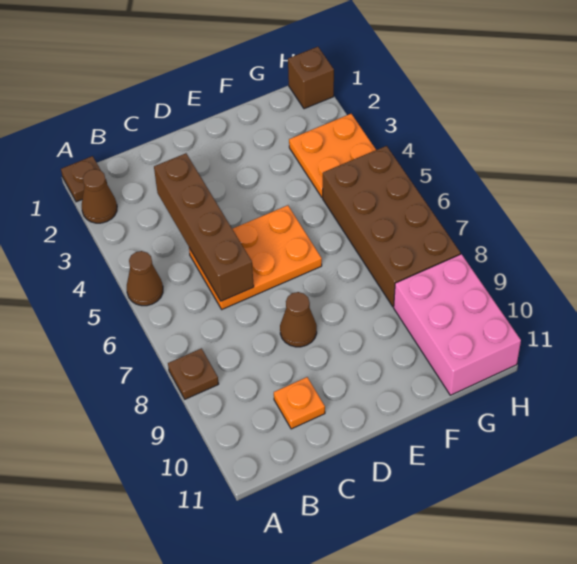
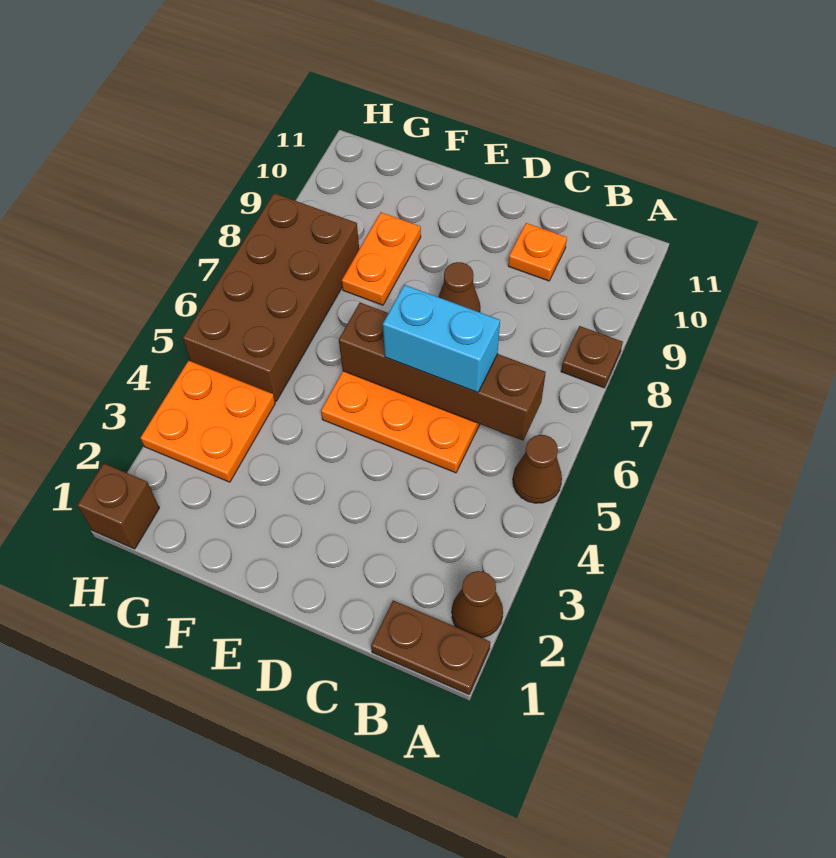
brown plate A1 level 1 -> brown plate A1:B1 level 1
brown brick C3:C6 level 2 -> brown brick B6:E6 level 2
none -> cyan brick C6:D6 level 3
none -> orange plate F8:F9 level 1
pink brick G9:H11 level 1 -> none

